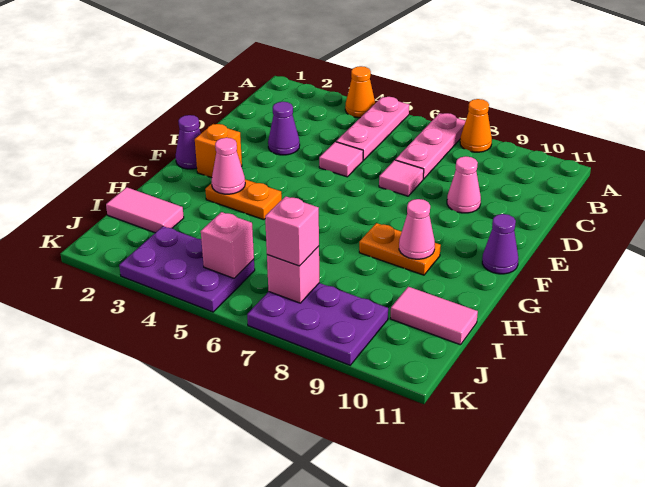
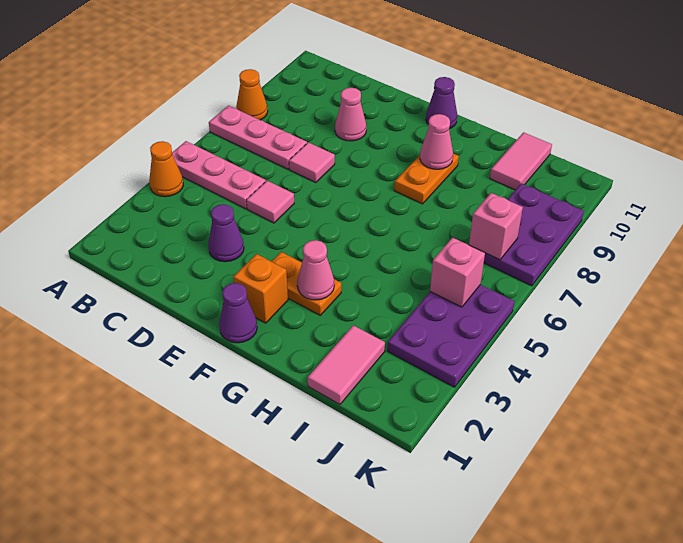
orange plate G3:G4 level 1 -> orange plate F3:G3 level 1
pink brick J7 level 3 -> none

